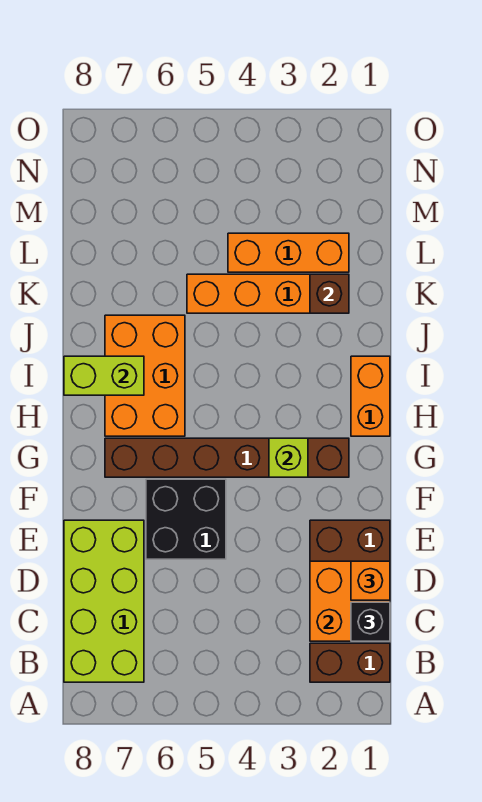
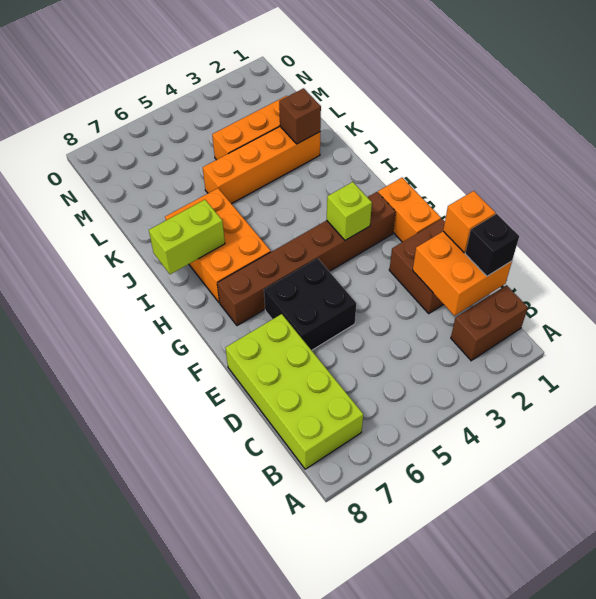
orange brick H1:I1 level 1 -> orange brick F1:G1 level 1

